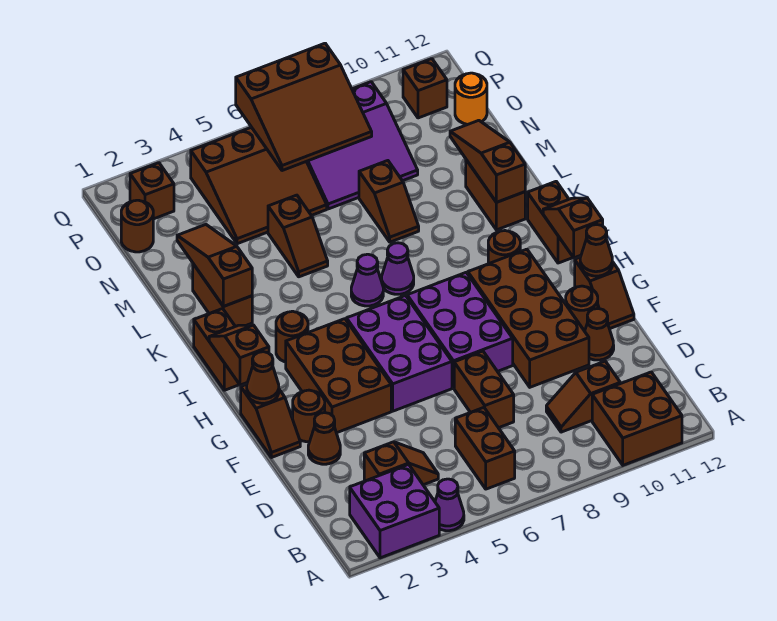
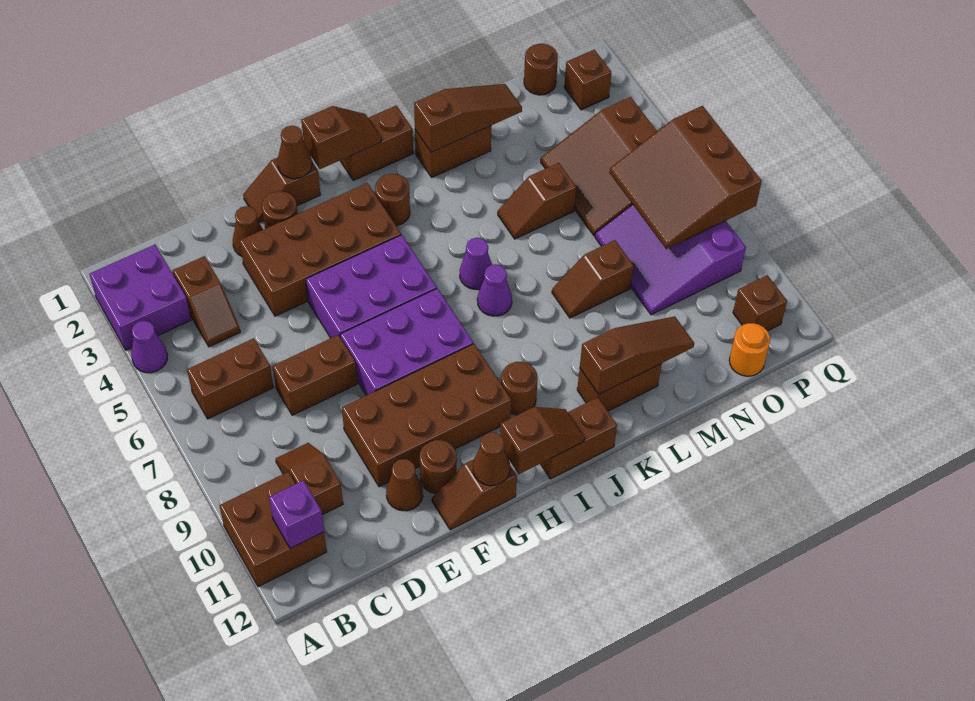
none -> purple brick B11 level 2
brown brick F3:H4 level 1 -> brown brick E3:H4 level 1

